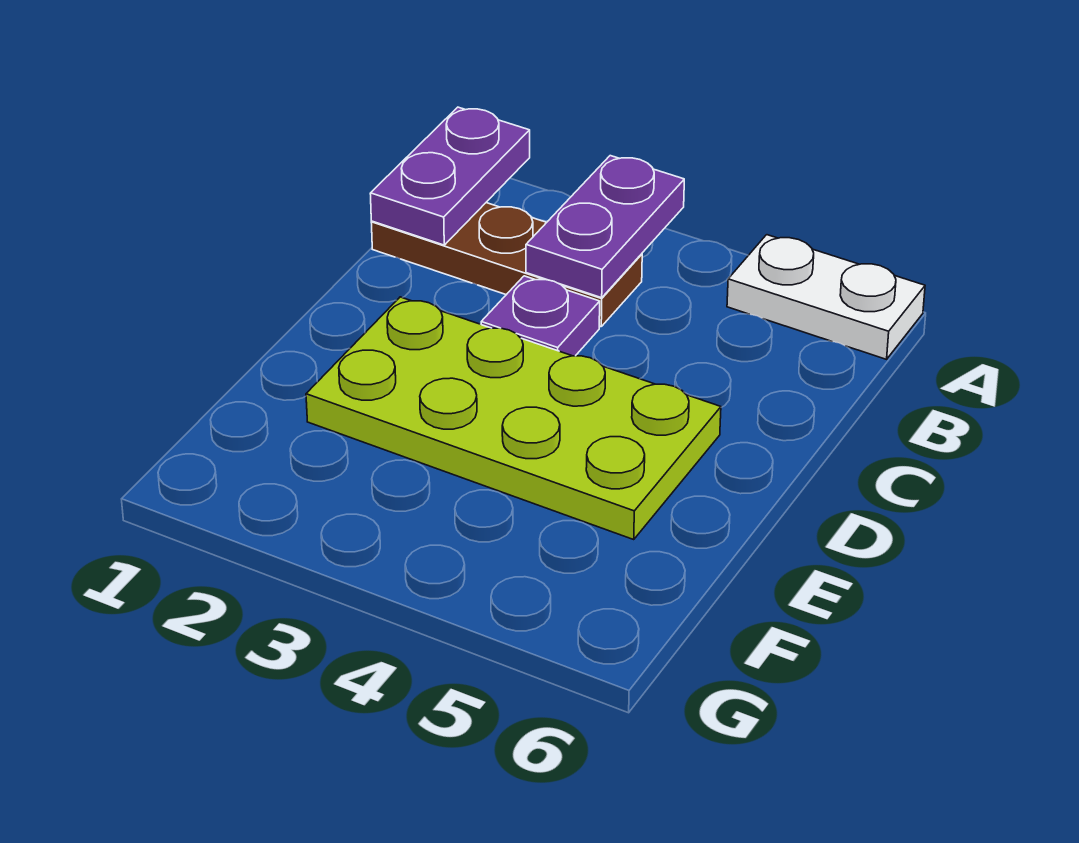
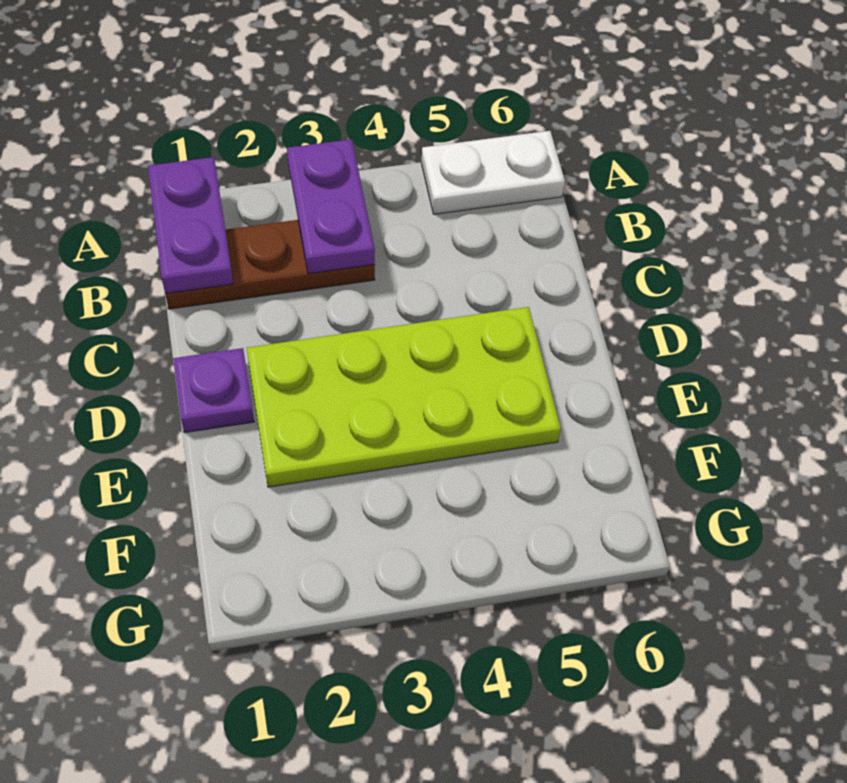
purple plate C3 level 1 -> purple plate D1 level 1

